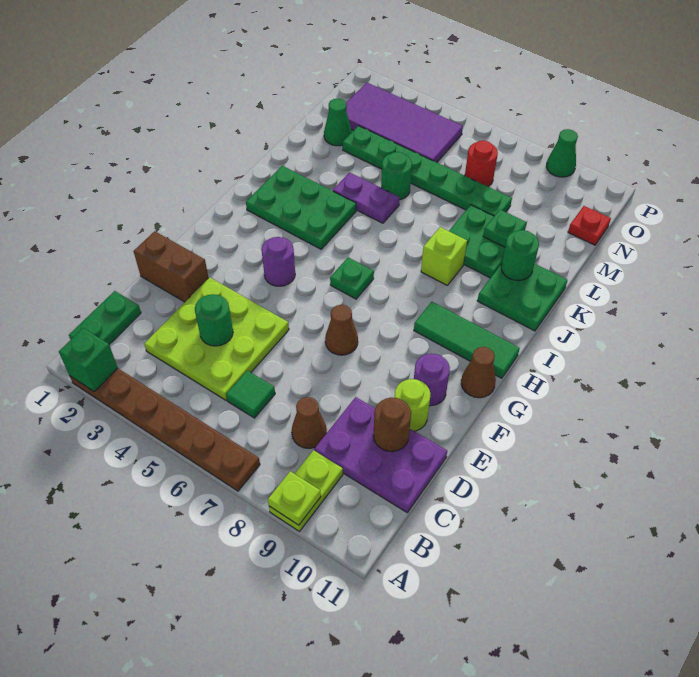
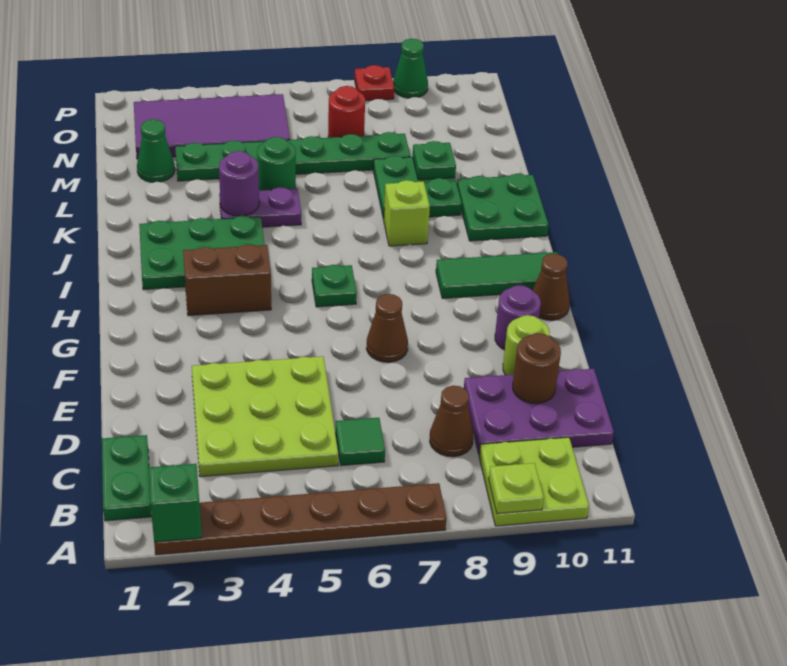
lime plate A9:B9 level 1 -> lime plate A9:B10 level 1
green round brick D4 level 2 -> none
brown brick E1:E2 level 1 -> brown brick H3:H4 level 1
purple round brick G4 level 1 -> purple round brick K4 level 2
green round brick K10 level 2 -> none
red plate N11 level 1 -> red plate P8 level 1

